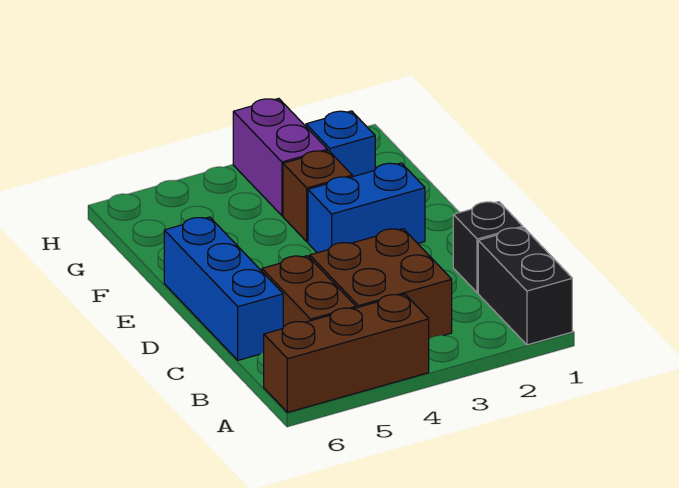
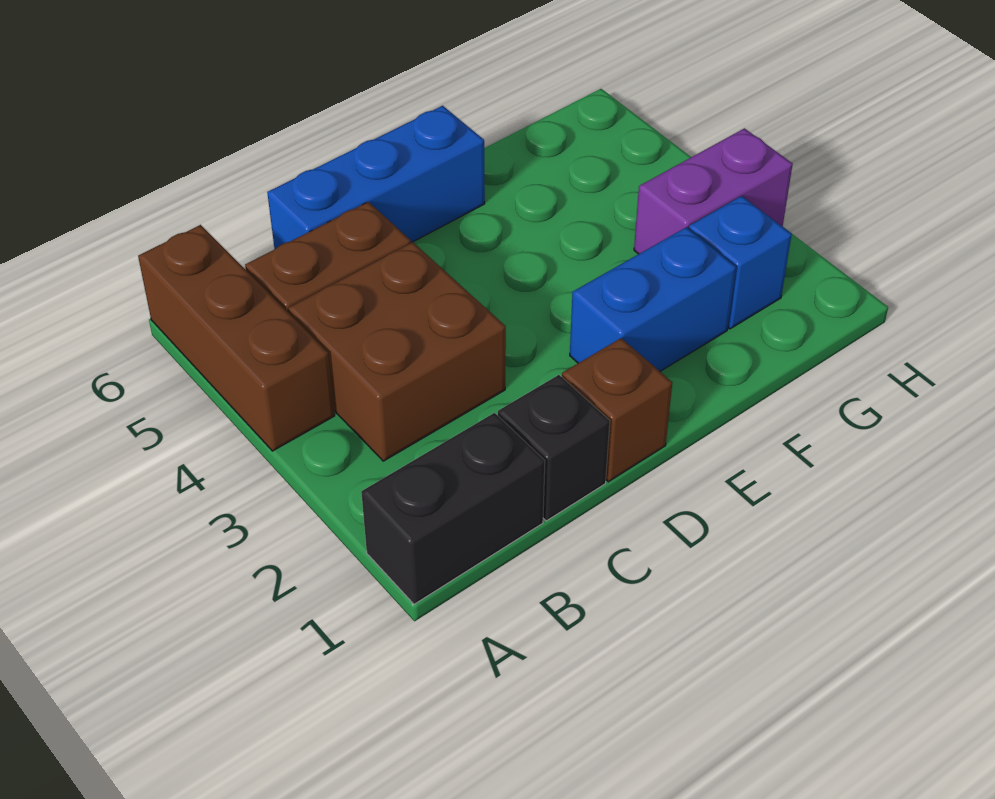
blue brick E2:E3 level 1 -> blue brick E2:F2 level 1
brown brick F3 level 1 -> brown brick D1 level 1

